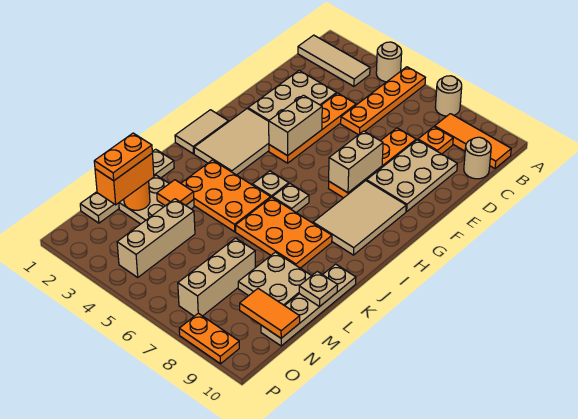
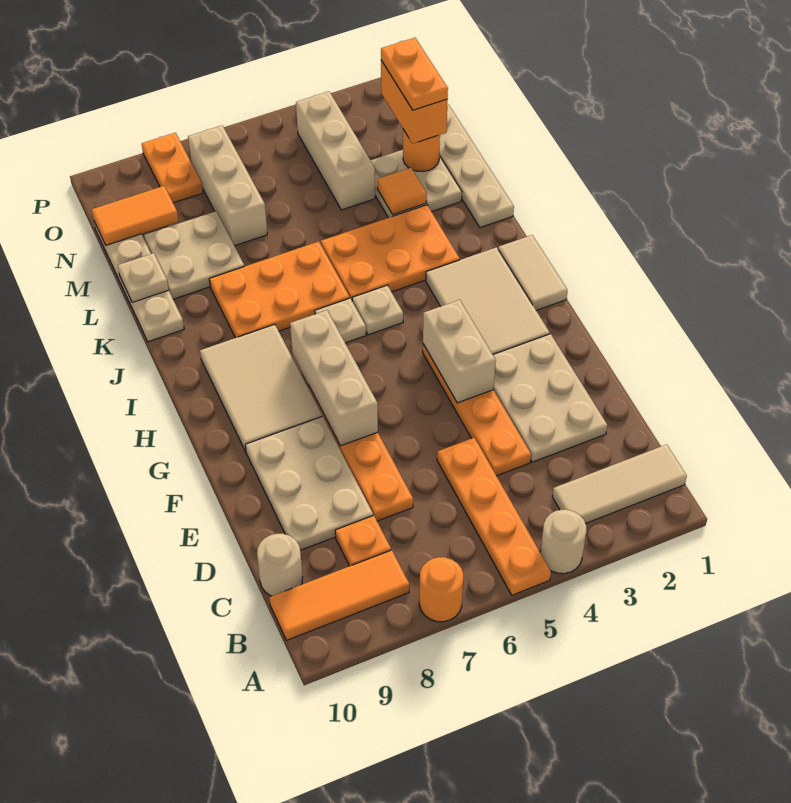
tan round brick A7 level 1 -> orange round brick A7 level 1
tan brick F7:G7 level 2 -> tan brick F7:H7 level 2
orange plate P8:P9 level 1 -> orange plate O8:P8 level 1

